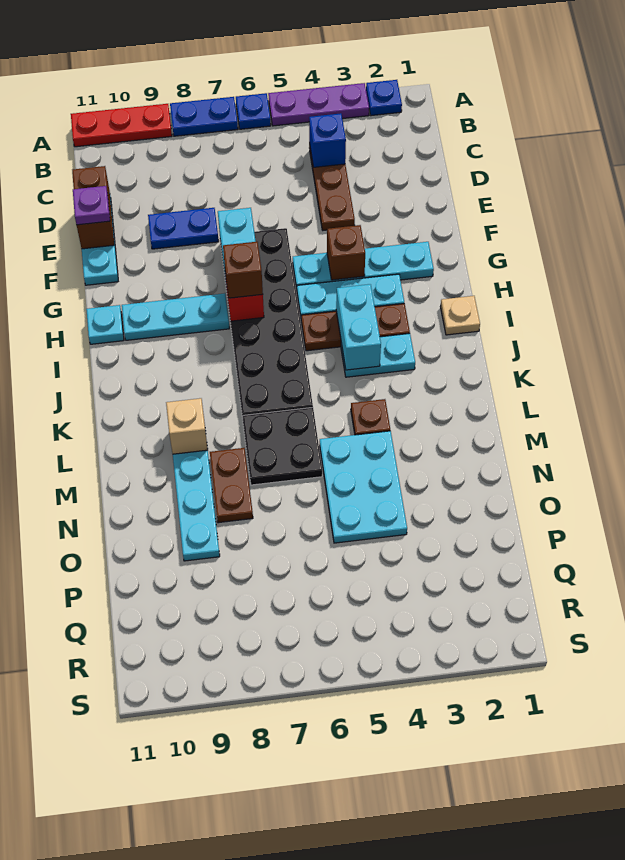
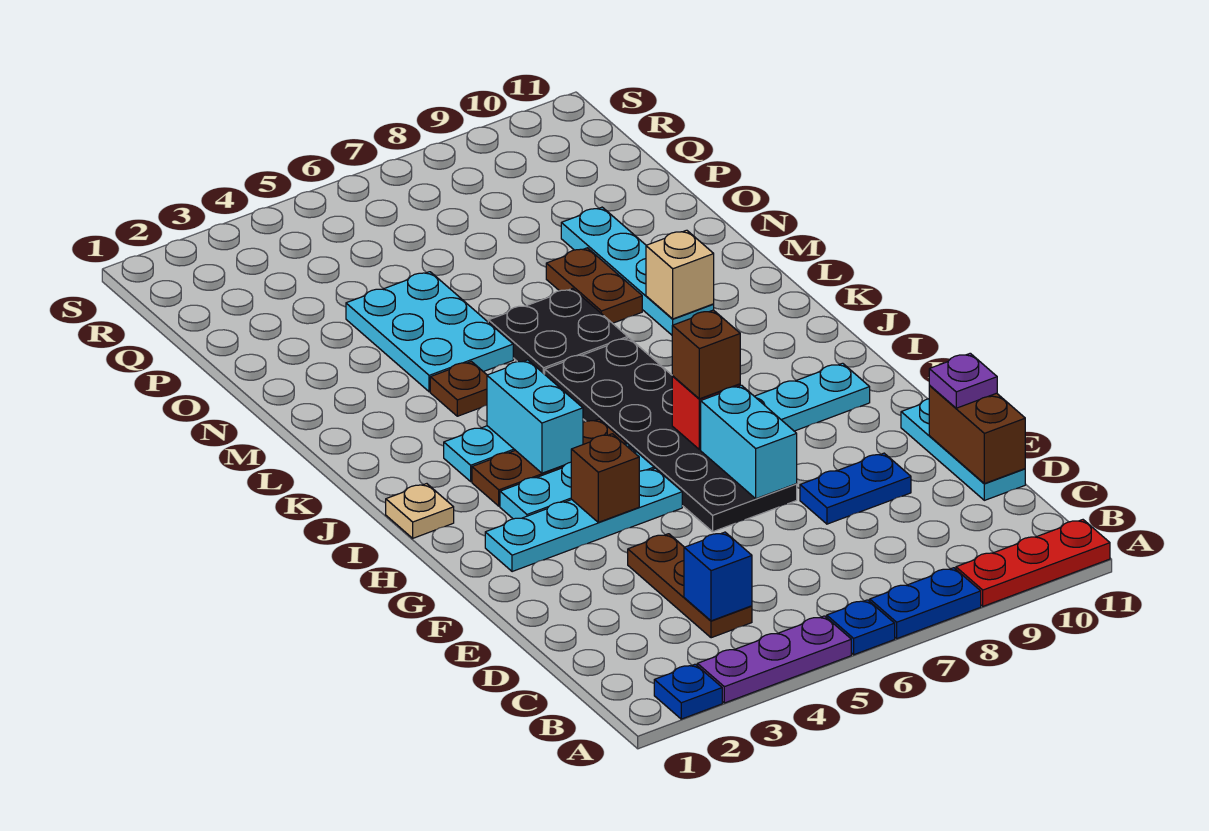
cyan plate H11 level 1 -> none

